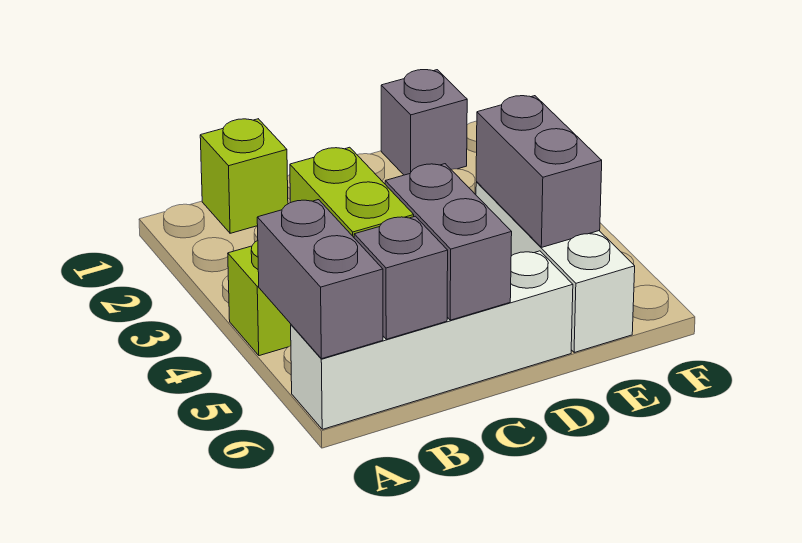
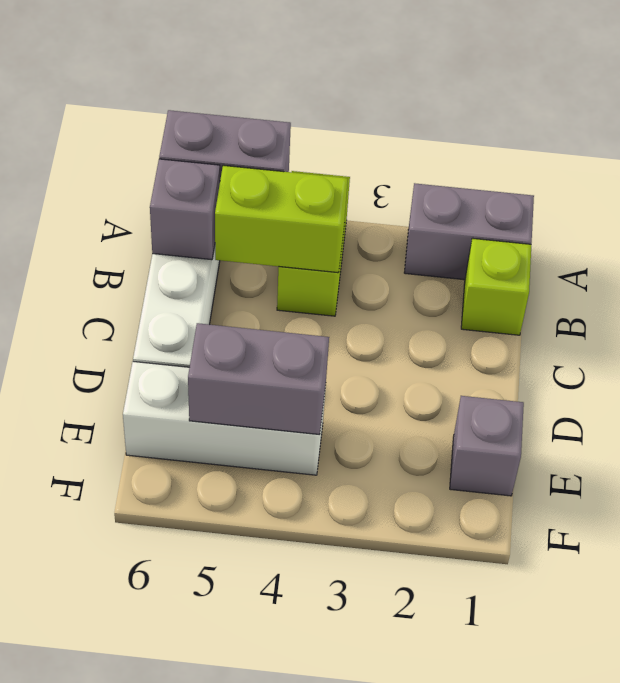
grey brick C5:C6 level 2 -> grey brick A1:A2 level 1

